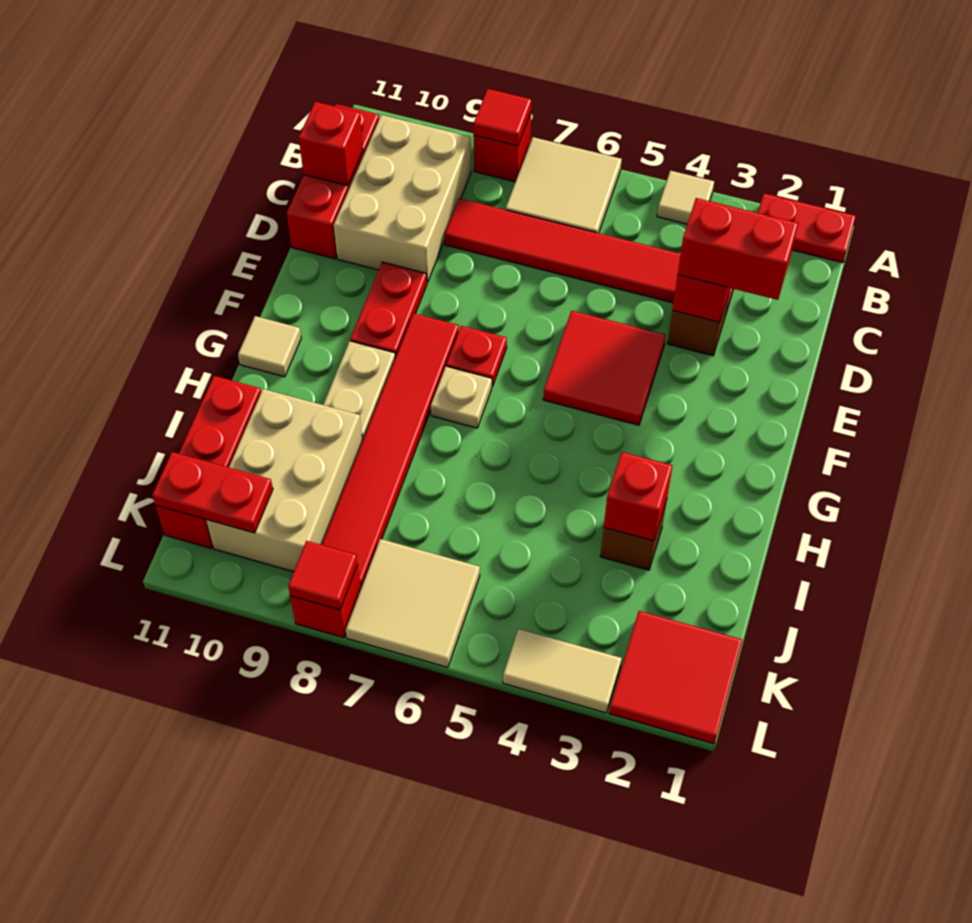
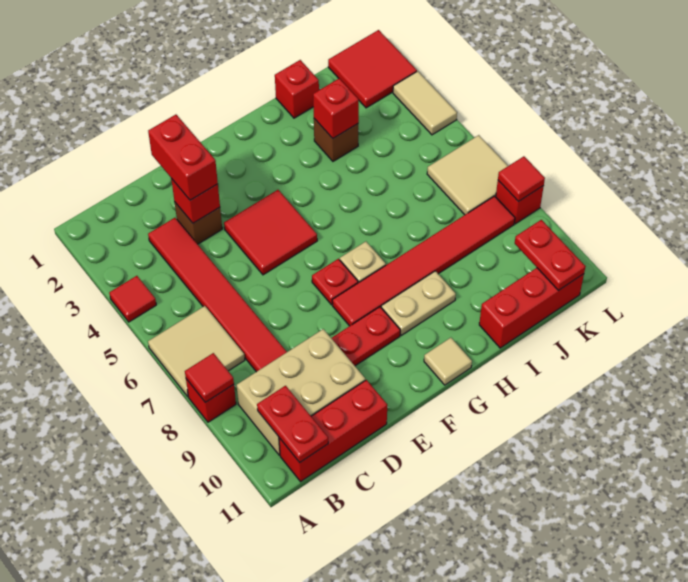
red plate A1:A2 level 1 -> red plate B10:B11 level 2
tan tile A4 level 1 -> red tile A4 level 1
red brick C11 level 2 -> red brick I1 level 1
tan brick I9:K10 level 1 -> none

